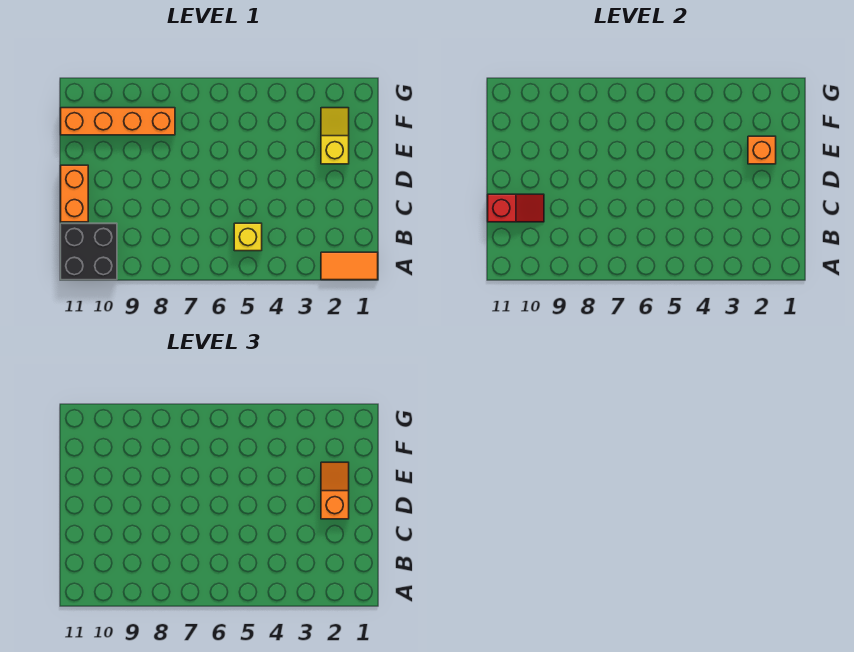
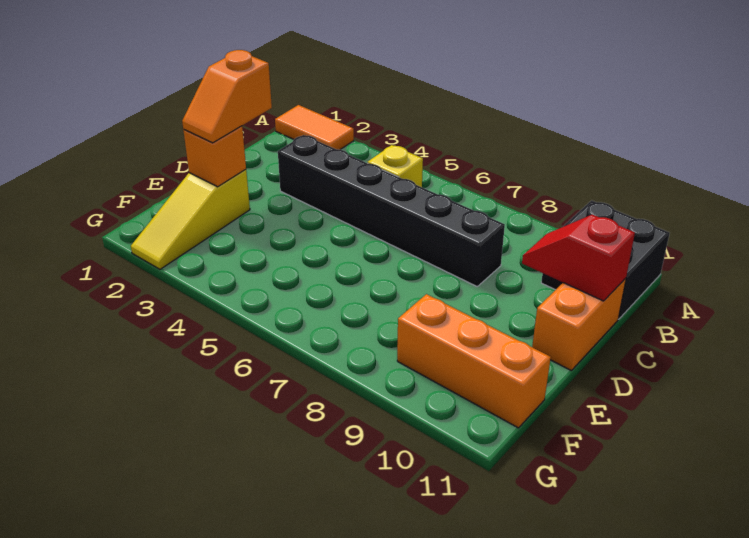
none -> black brick C3:C8 level 1
yellow slope E2:F2 level 1 top E -> yellow slope E2:G2 level 1 top E
orange brick F8:F11 level 1 -> orange brick F9:F11 level 1

